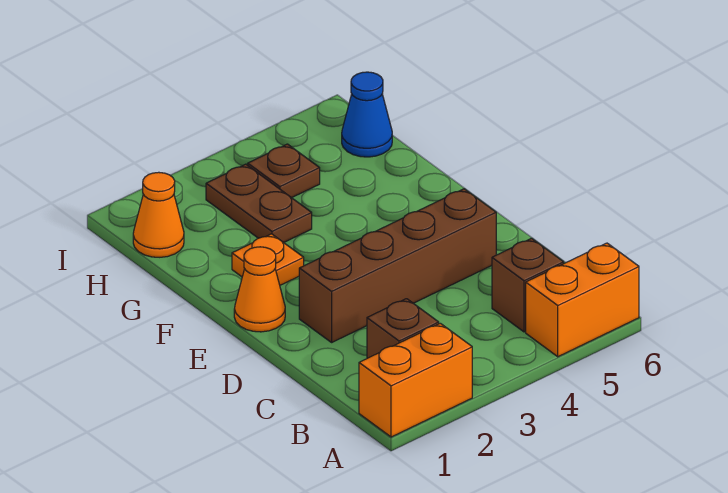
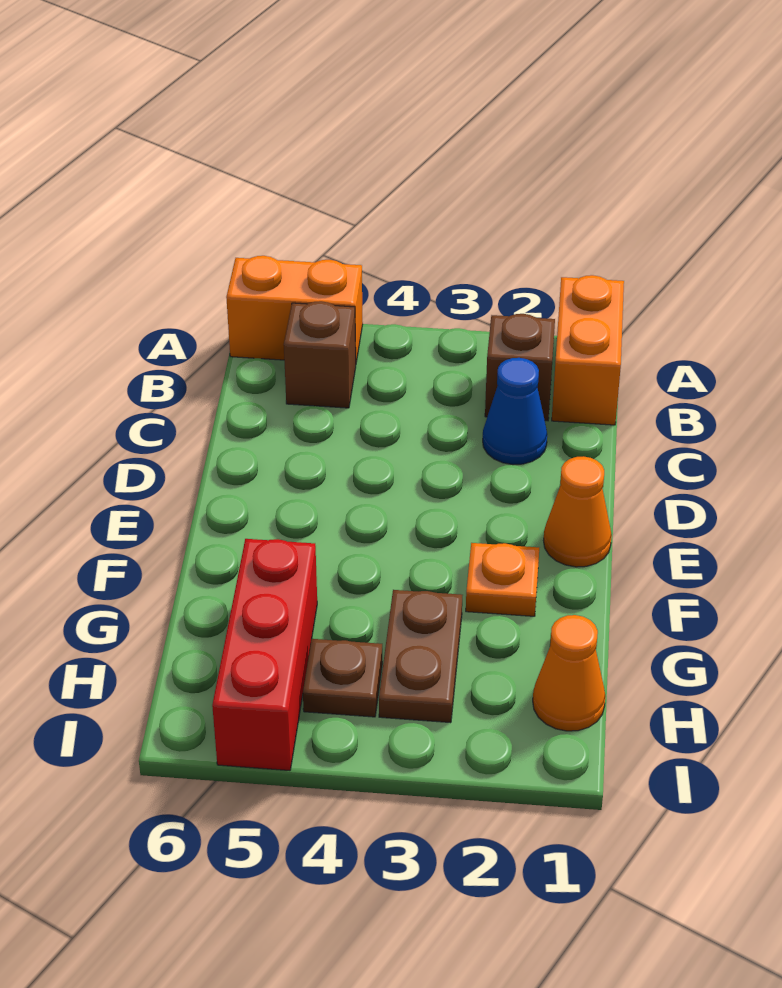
orange brick A1:A2 level 1 -> orange brick A1:B1 level 1
brown brick D2:D5 level 1 -> none
none -> red brick G5:I5 level 1
blue cone H6 level 1 -> blue cone C2 level 1

